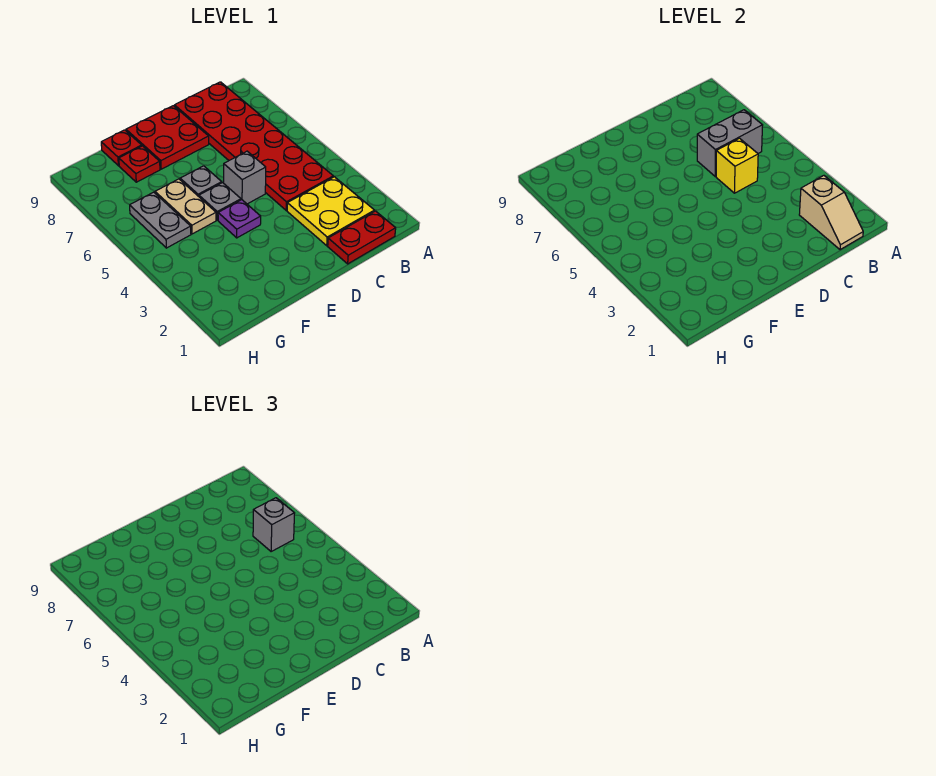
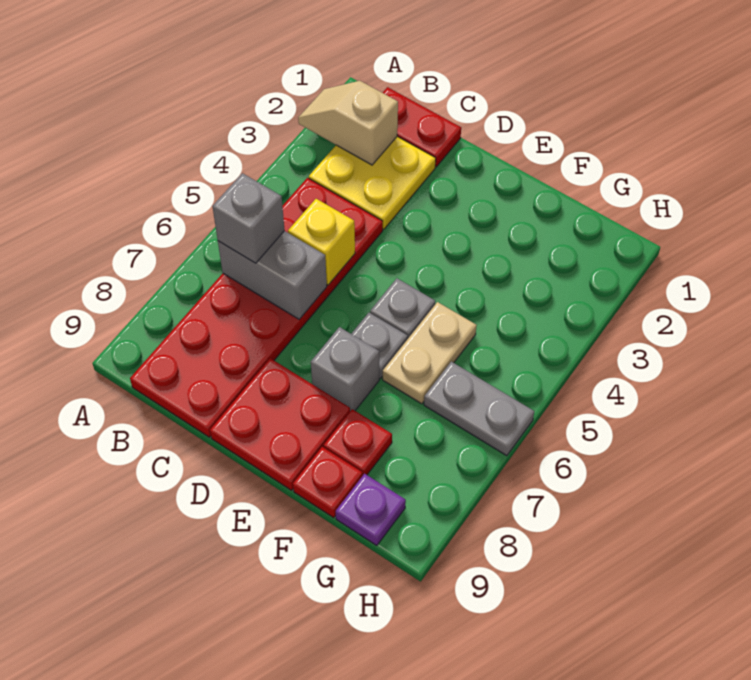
tan slope B1:B2 level 2 top 2 -> tan slope A2:B2 level 2 top B
grey brick D5 level 1 -> grey brick E7 level 1
purple plate E4 level 1 -> purple plate G9 level 1
grey plate G5:G6 level 1 -> grey plate G6:H6 level 1

